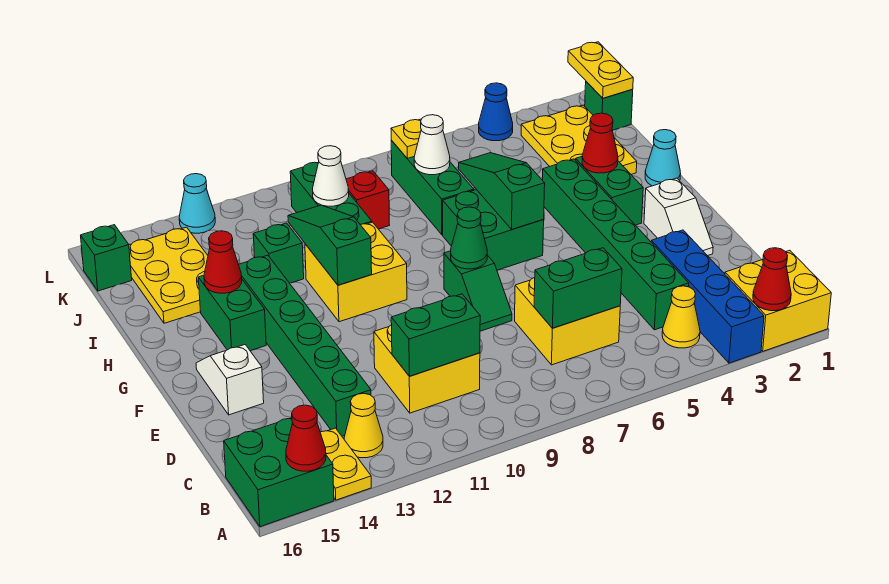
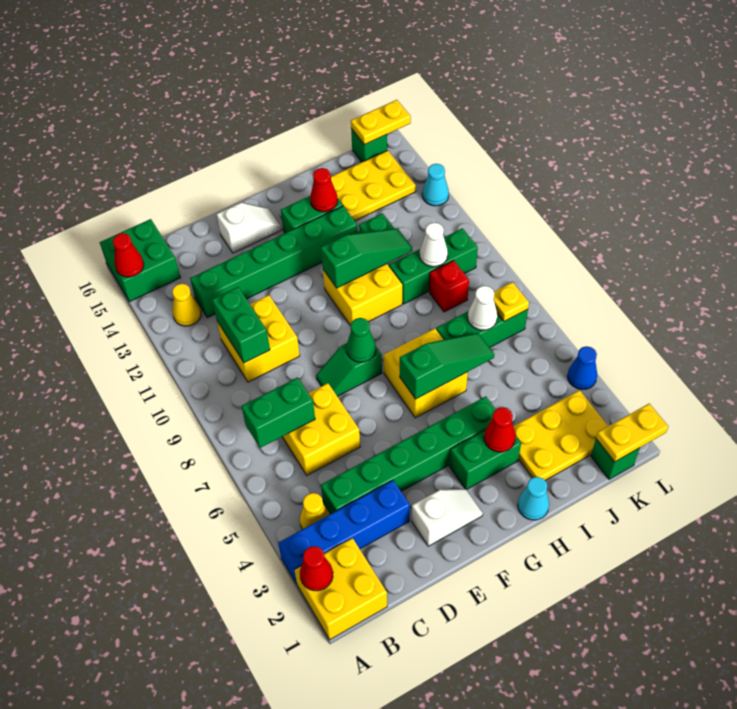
yellow plate A14:B14 level 1 -> yellow plate K16:L16 level 2
green brick C6:C7 level 2 -> green brick B7:C7 level 2
white slope E2:F2 level 1 top F -> white slope E2:F2 level 1 top E
green brick G6:H7 level 1 -> yellow brick G6:H7 level 1

